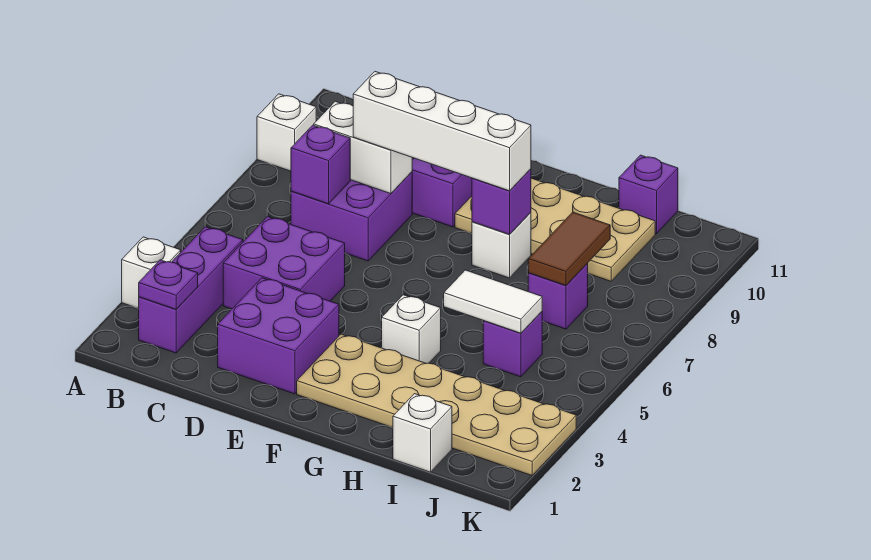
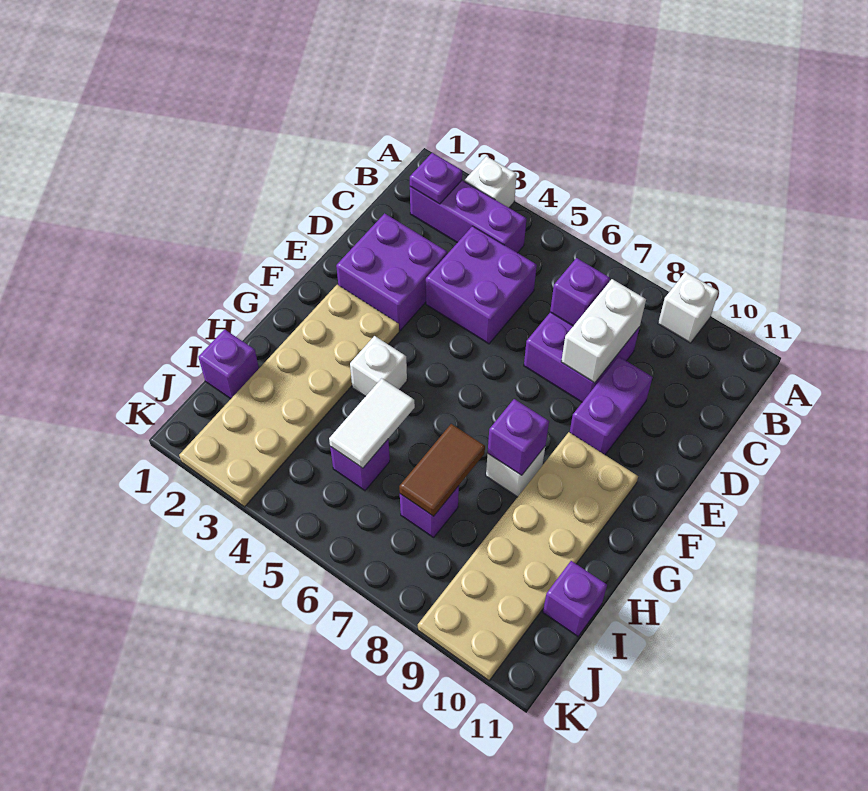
white brick D8:G8 level 3 -> none
tan plate F9:I10 level 1 -> tan plate F9:K10 level 1
white brick I1 level 1 -> purple brick I1 level 1
brown tile I7:I8 level 2 -> brown tile H7:I7 level 2

